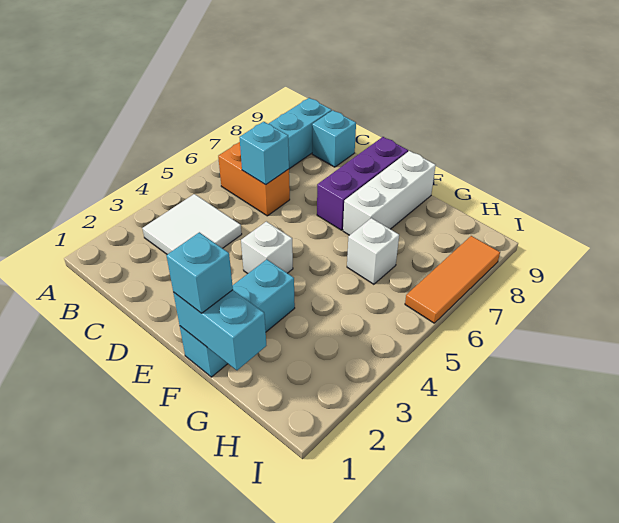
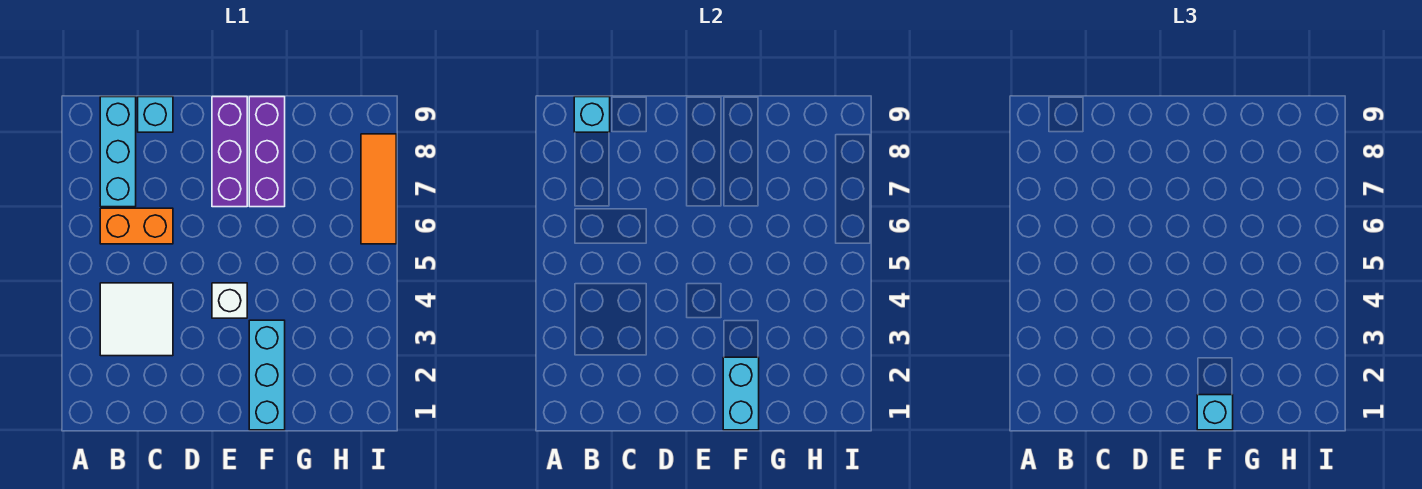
cyan brick C6 level 2 -> cyan brick B9 level 2
cyan brick F1:G1 level 2 -> cyan brick F1:F2 level 2
white brick F7:F9 level 1 -> purple brick F7:F9 level 1
white brick G6 level 1 -> none

